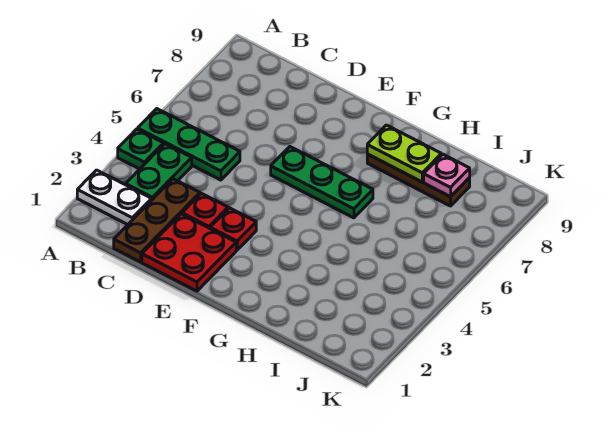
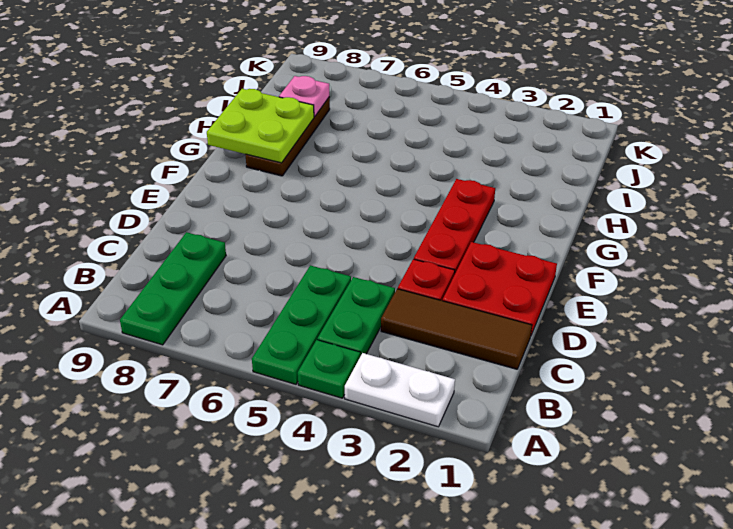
white plate A2:B2 level 1 -> white plate A2:A3 level 1
green plate B3:B4 level 1 -> green plate B4:C4 level 1
brown plate C1:C3 level 1 -> brown tile C1:C3 level 1
red plate E3 level 1 -> red plate E3:G3 level 1
green plate E6:G6 level 1 -> green plate A8:C8 level 1
lime plate G8:H8 level 2 -> lime plate G8:H9 level 2

